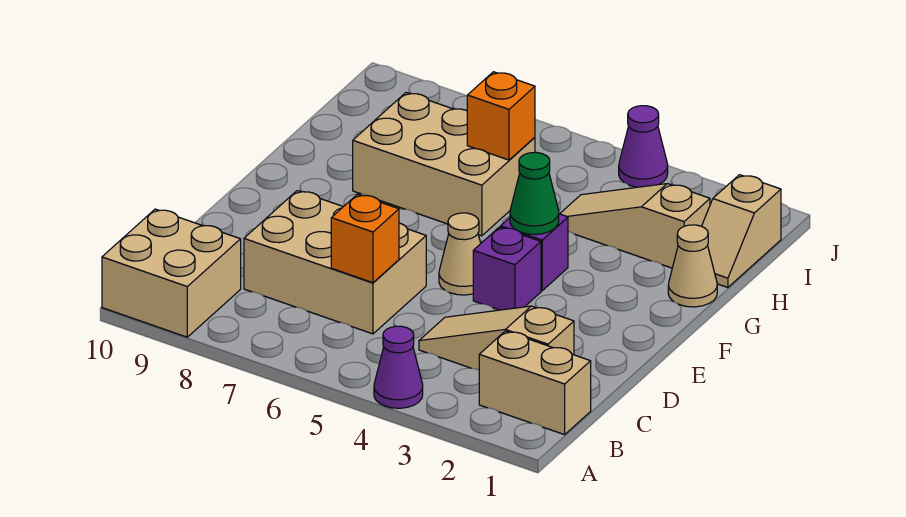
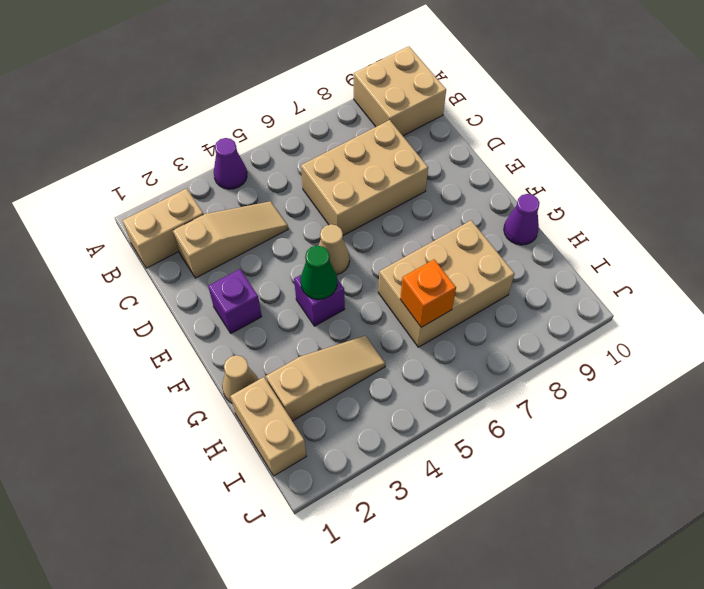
orange brick C6 level 2 -> none
purple brick E4 level 1 -> purple brick E2 level 1
tan slope H1:I1 level 1 top I -> tan brick H1:I1 level 1
purple cone J4 level 1 -> purple cone G10 level 1

